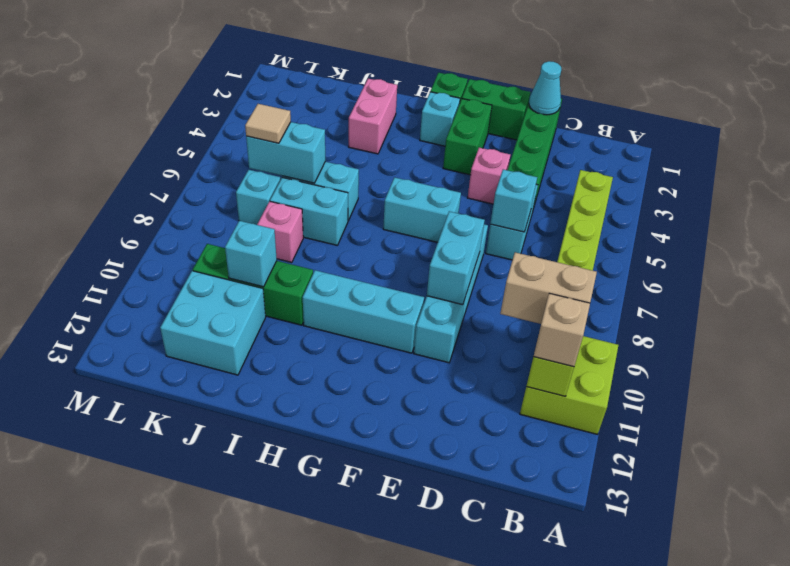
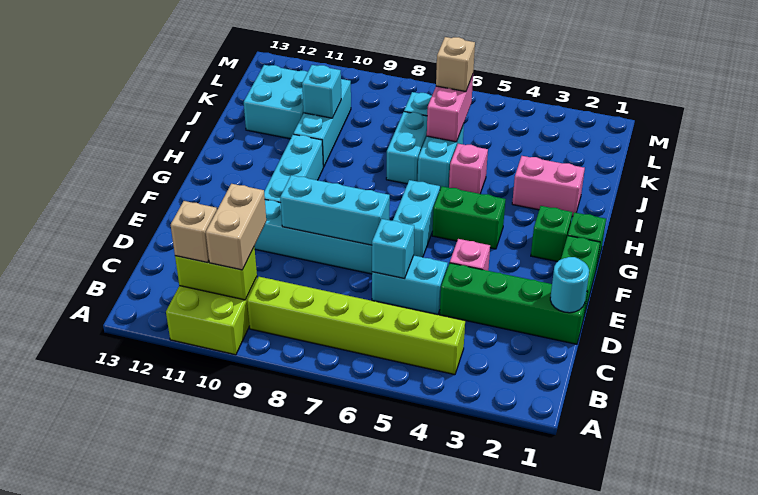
cyan cone D1 level 2 -> cyan round brick D1 level 2
cyan brick E8:E9 level 2 -> cyan brick E7:E9 level 2
green brick F2:F3 level 1 -> green brick G4:G5 level 1
cyan brick G2 level 1 -> green brick G2 level 1
green brick I10:K10 level 1 -> cyan brick I10:K10 level 1
cyan brick J6:K6 level 2 -> pink brick J6:K6 level 2
pink brick J8 level 1 -> pink brick I5 level 1
tan tile K6 level 3 -> tan brick K6 level 3

